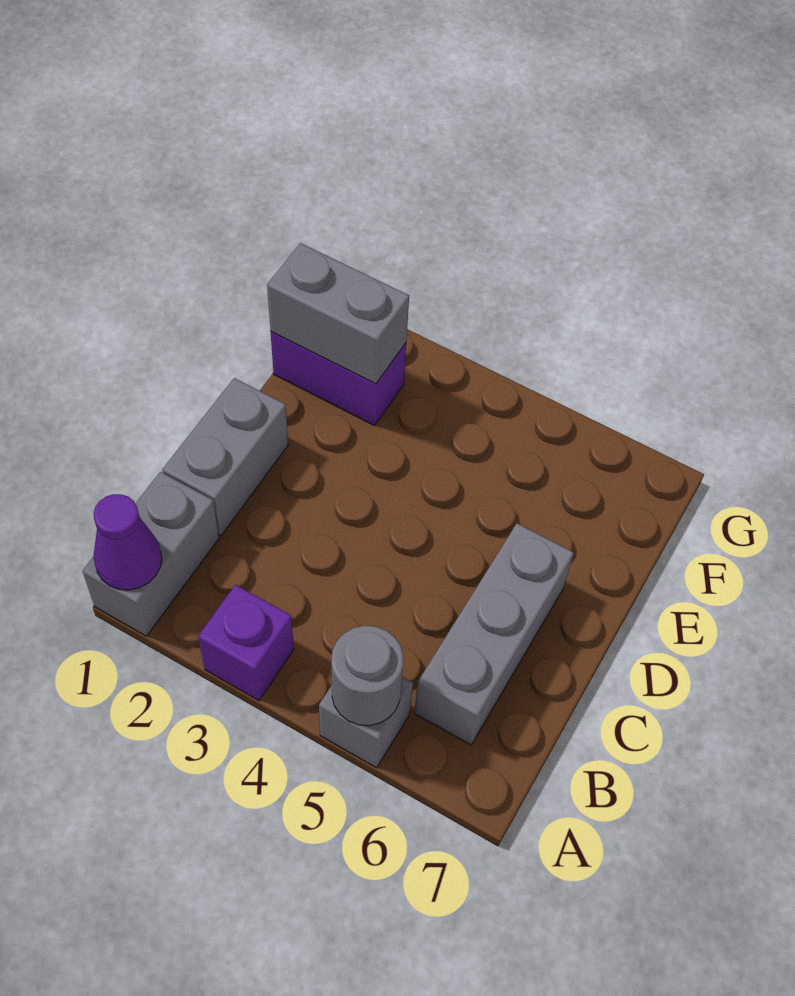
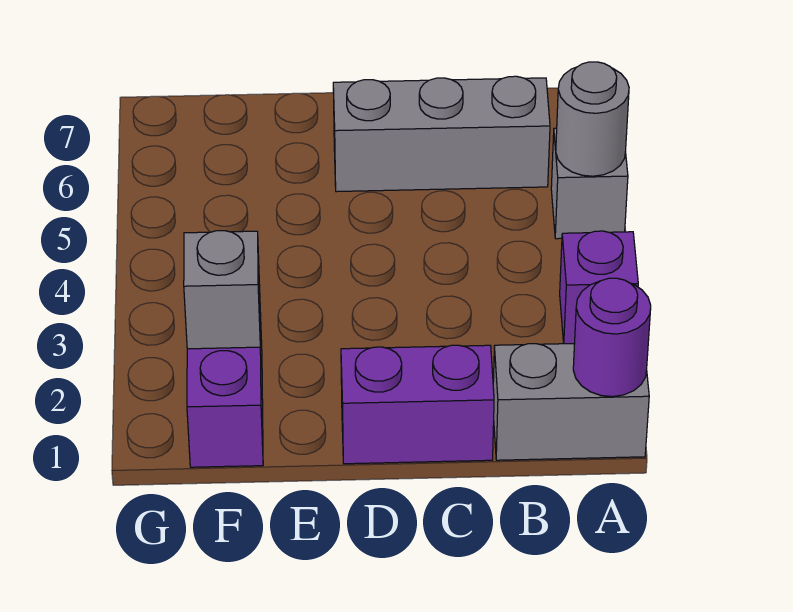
purple cone A1 level 2 -> purple round brick A1 level 2
grey brick C1:D1 level 1 -> purple brick C1:D1 level 1
grey brick F1:F2 level 2 -> grey brick F2 level 2

